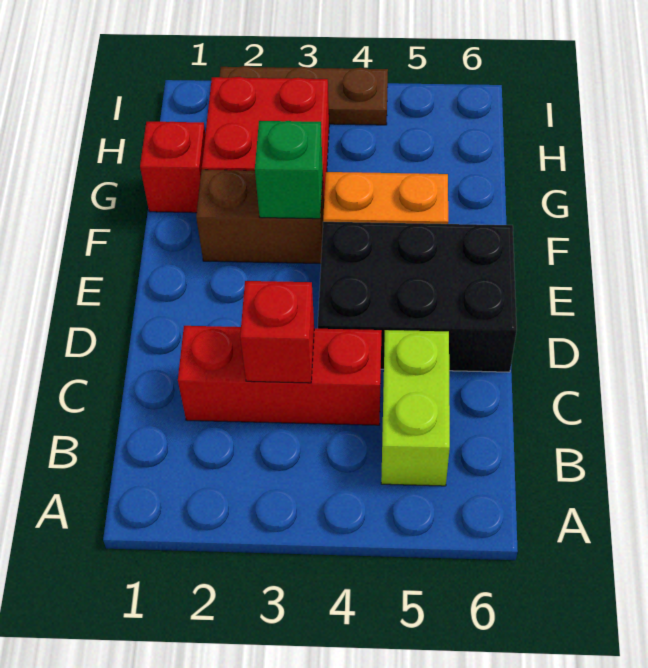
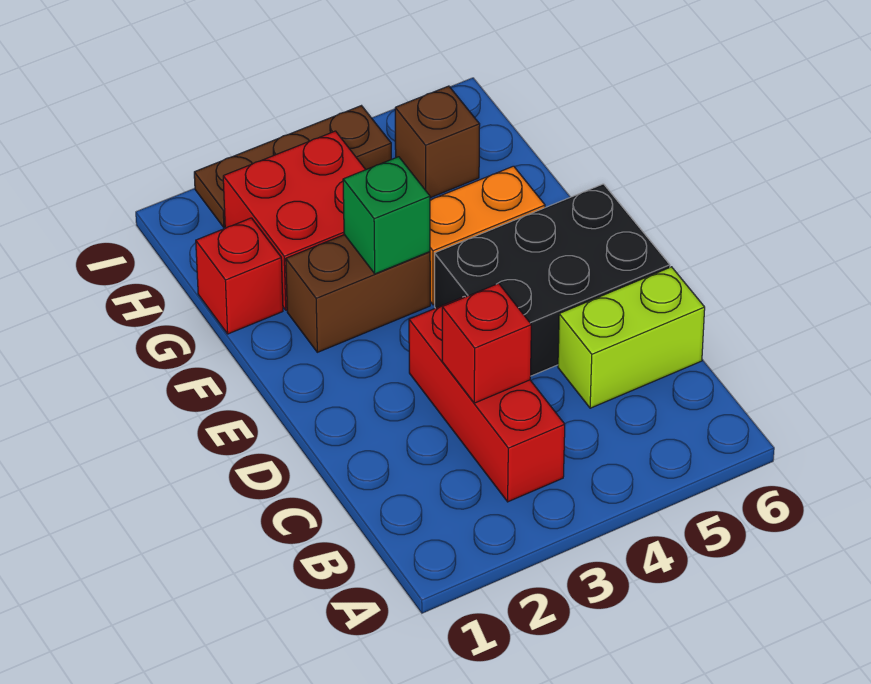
lime brick B5:C5 level 1 -> lime brick C5:C6 level 1
red brick C2:C4 level 1 -> red brick B3:D3 level 1
none -> brown brick H5 level 1

